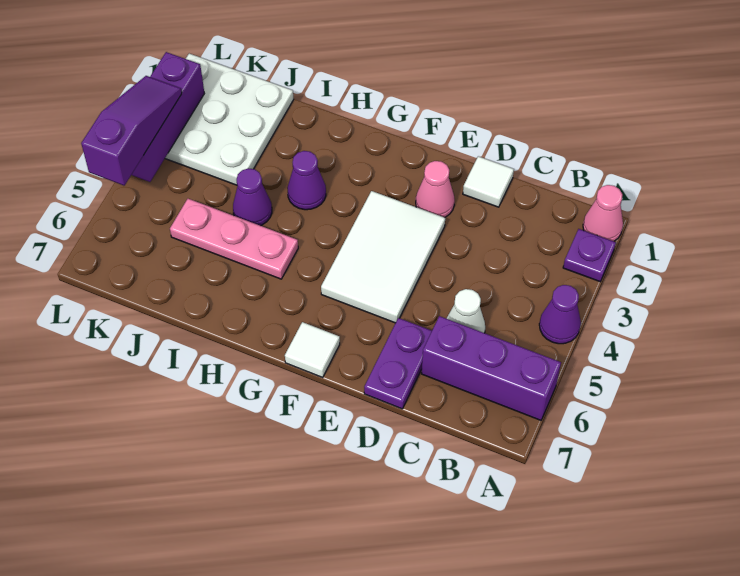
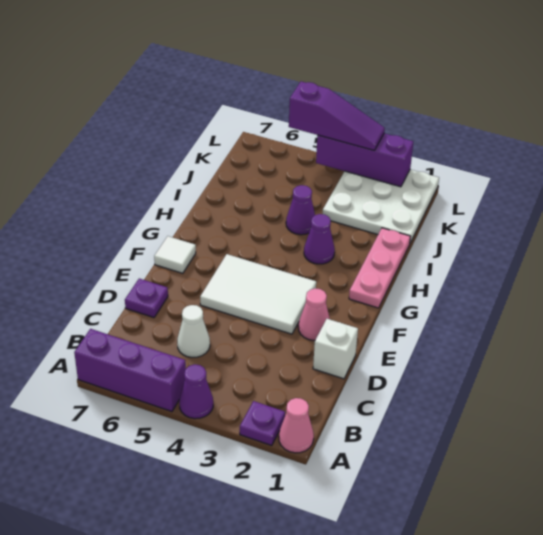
purple brick A6:C6 level 1 -> purple brick A5:A7 level 1
white tile D1 level 1 -> white brick D1 level 1
purple plate D6:D7 level 1 -> purple plate D7 level 1
pink plate H5:J5 level 1 -> pink plate G1:I1 level 1

